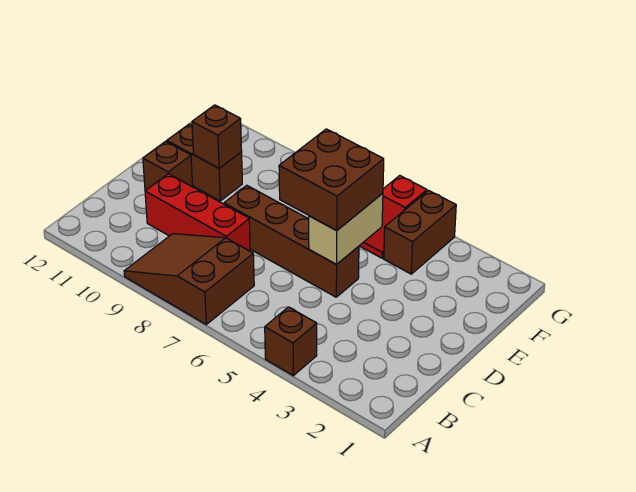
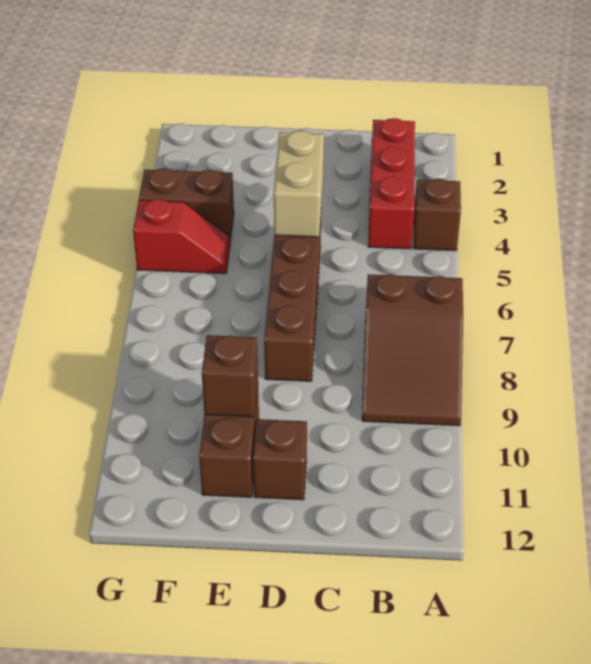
red brick C8:C10 level 1 -> red brick B2:B4 level 1
tan brick D5:E5 level 2 -> tan brick D4:D5 level 2
brown brick D5:E6 level 3 -> none

